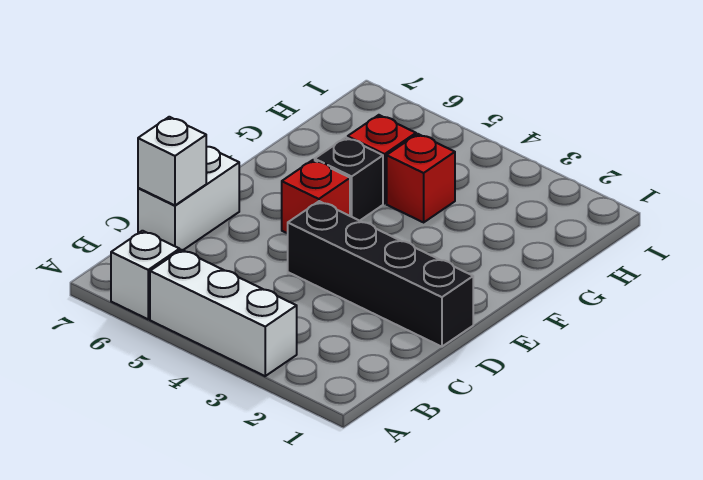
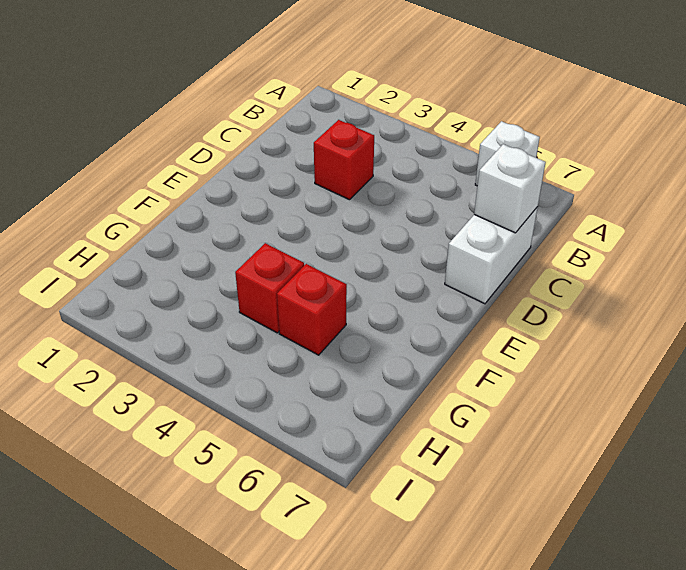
white brick A3:A5 level 1 -> none
black brick D1:D4 level 1 -> none
red brick E5 level 1 -> red brick C3 level 1
black brick F5 level 1 -> none

